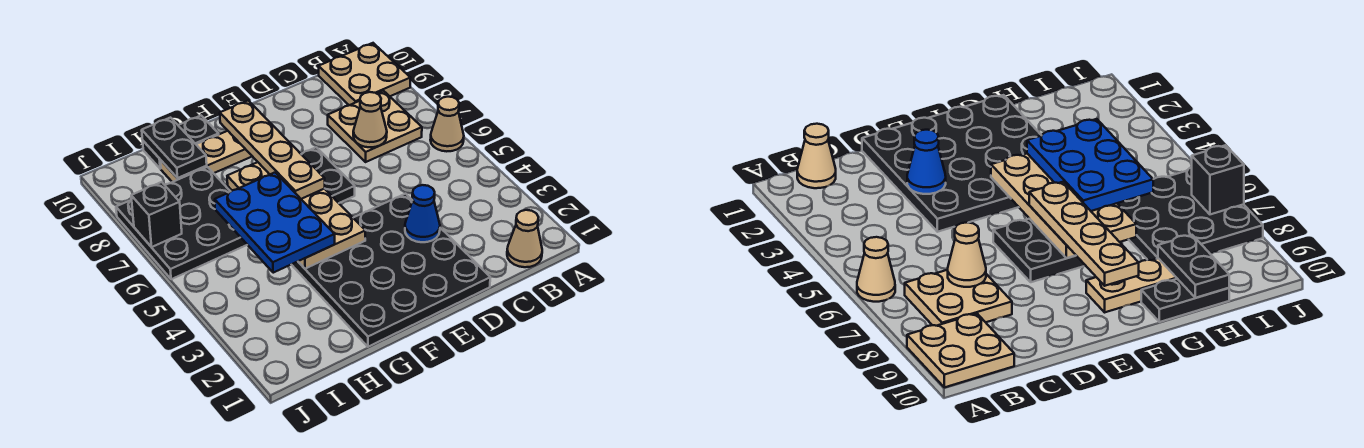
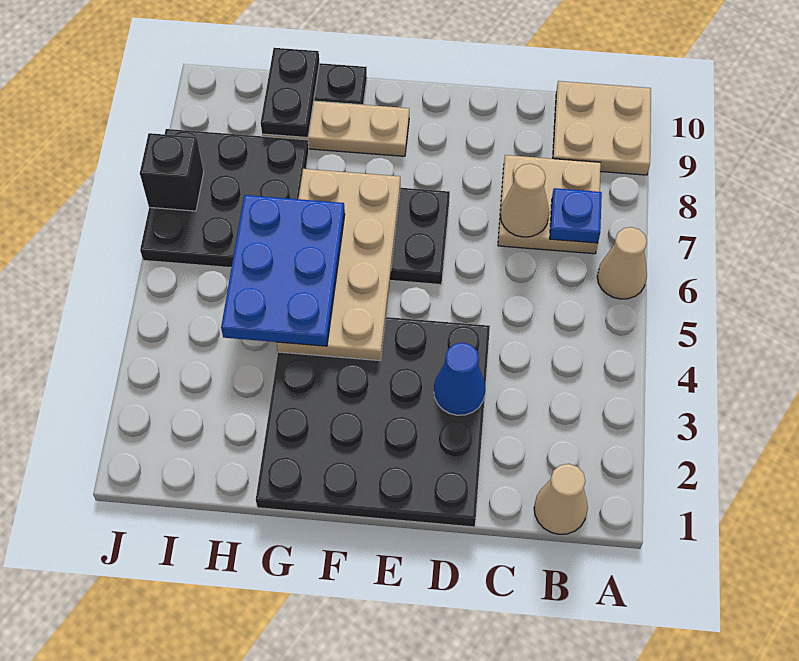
none -> blue plate B7 level 2
tan plate F6:F9 level 3 -> none

